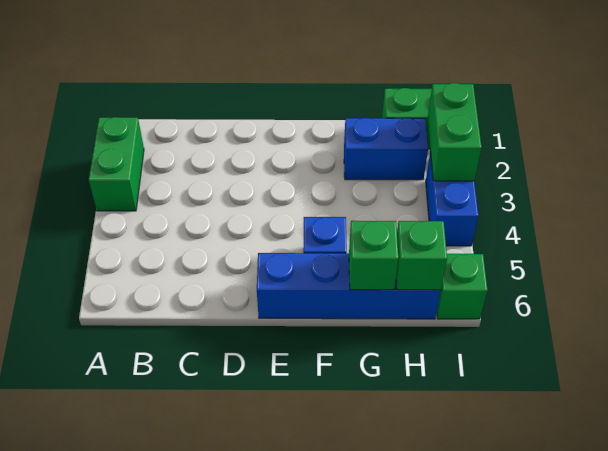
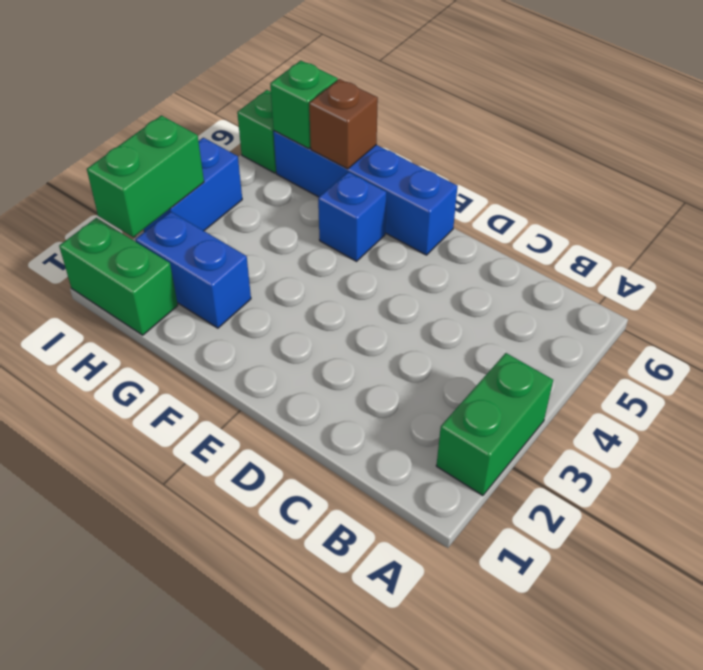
green brick G6 level 2 -> brown brick G6 level 2

